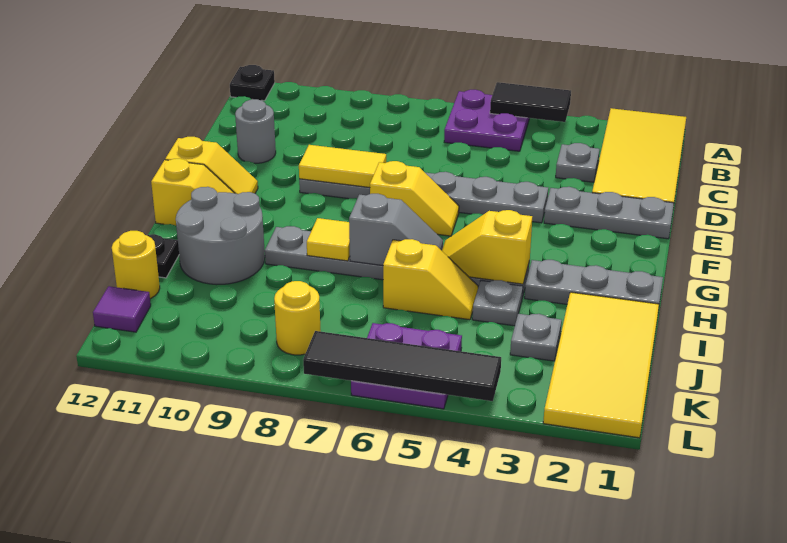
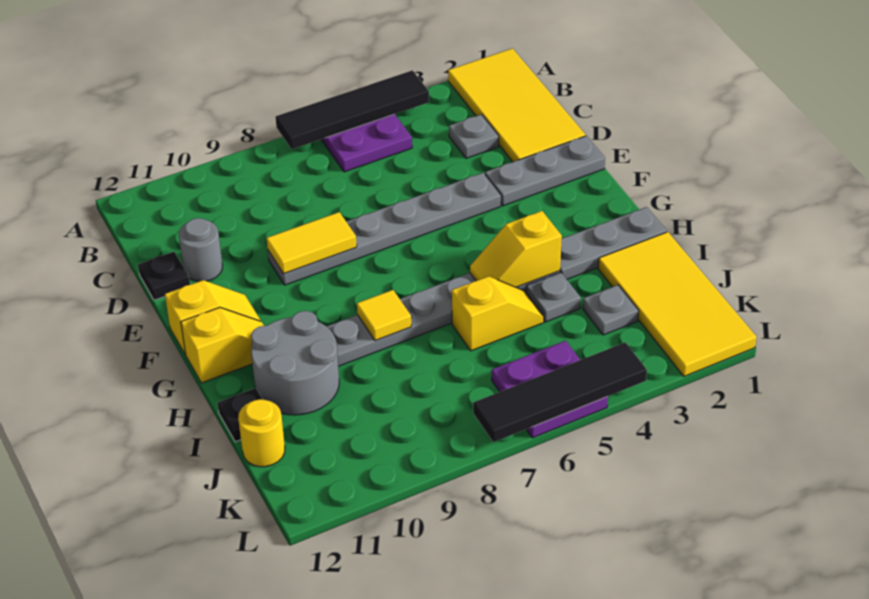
black tile A4:A5 level 2 -> black tile A4:A7 level 2
black plate A12 level 1 -> black plate D12 level 1
yellow slope F6:F7 level 1 top 7 -> none
grey slope H6:H7 level 2 top 7 -> none
yellow round brick K8 level 1 -> none
purple tile K12 level 1 -> none

